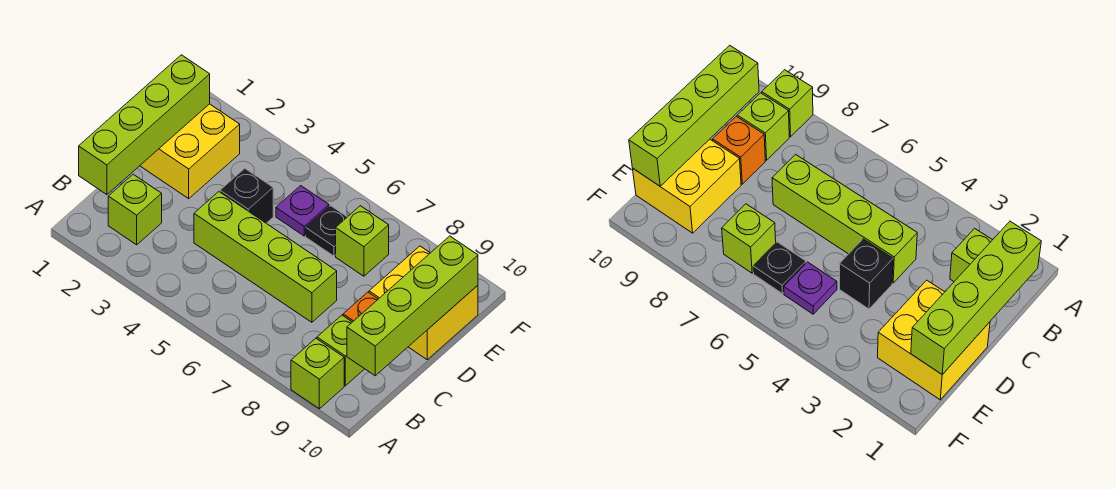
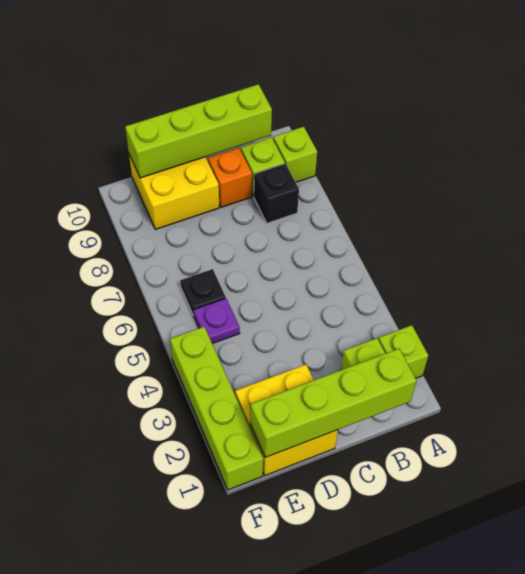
lime brick C4:C7 level 1 -> lime brick F1:F4 level 1
black brick D4 level 1 -> black brick B8 level 1
lime brick E7 level 1 -> lime brick A2 level 1

